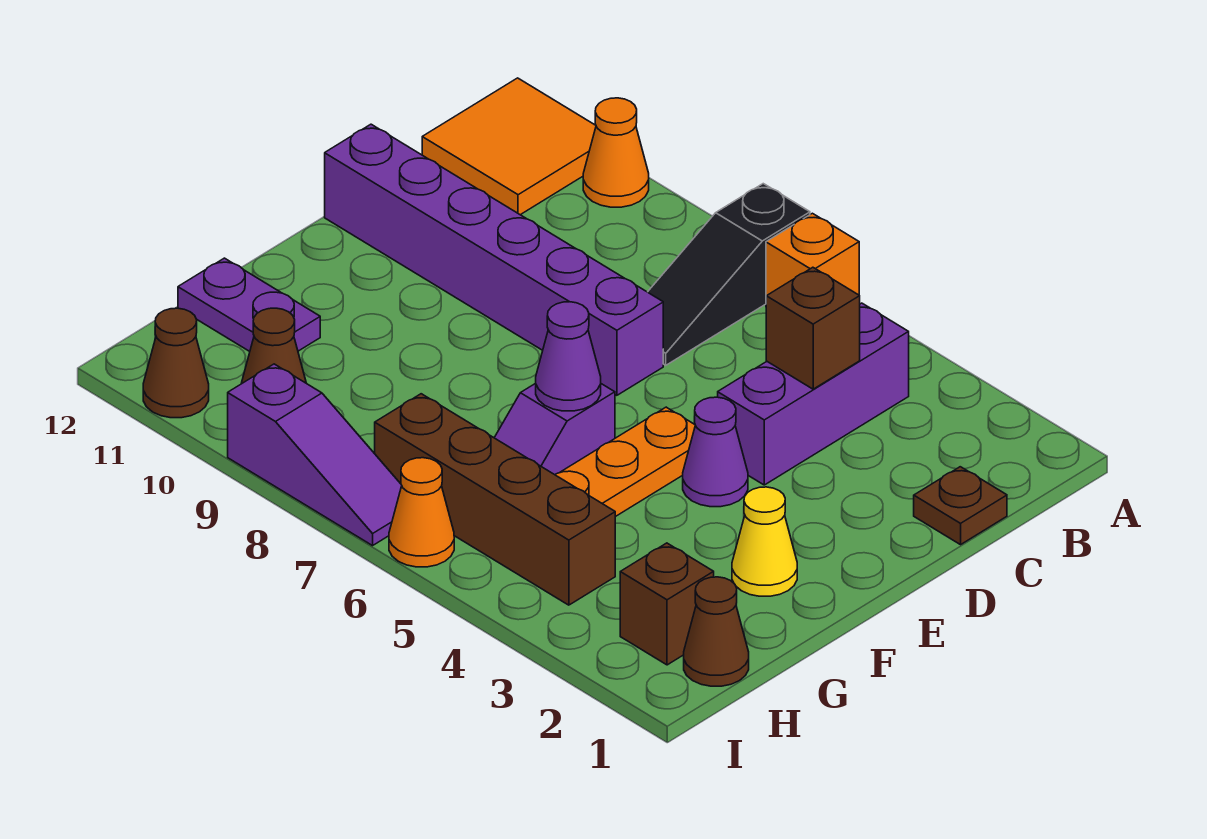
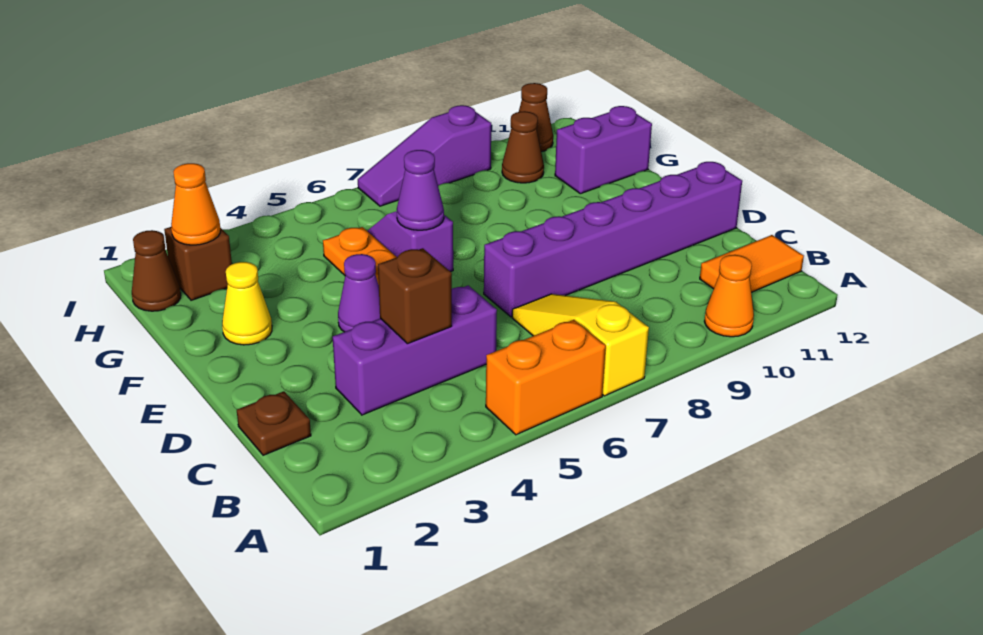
orange brick A6 level 1 -> orange brick A5:A6 level 1
black slope A7:C7 level 1 top A -> yellow slope A7:C7 level 1 top A
orange tile A11:B12 level 1 -> orange tile B11:B12 level 1
purple brick B4:D4 level 1 -> purple brick C3:C5 level 1
purple plate G11:G12 level 1 -> purple brick G11:G12 level 1
brown brick H4:H7 level 1 -> none
orange cone I6 level 1 -> orange cone H2 level 2

